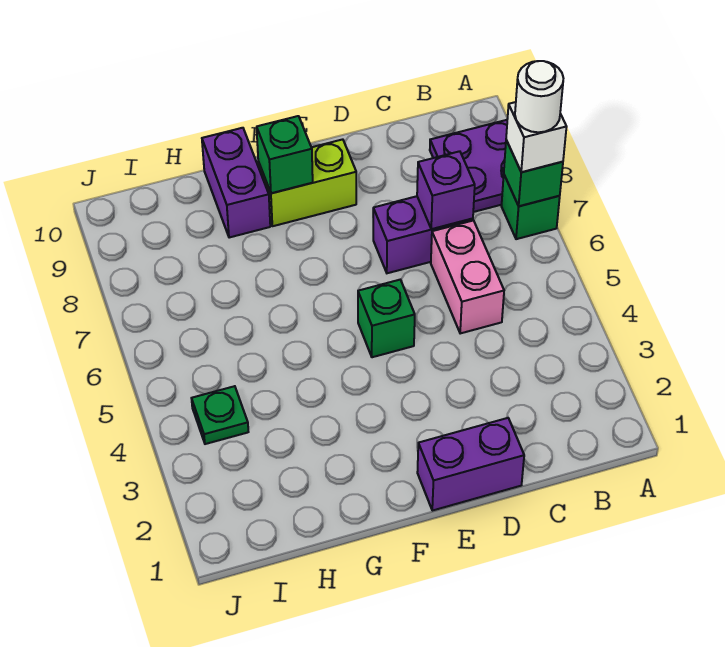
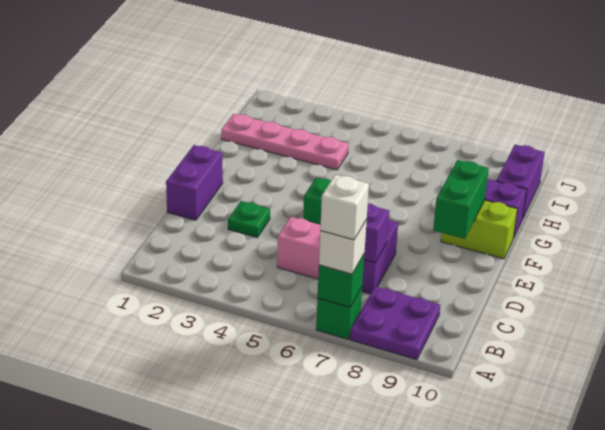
white round brick A7 level 4 -> white brick A7 level 4
lime brick E9:F9 level 1 -> lime brick F9:F10 level 1
green brick F9 level 2 -> green brick E9:F9 level 2
none -> pink plate H1:H4 level 1
none -> purple brick H10:I10 level 1
green plate I4 level 1 -> green plate D3 level 1

